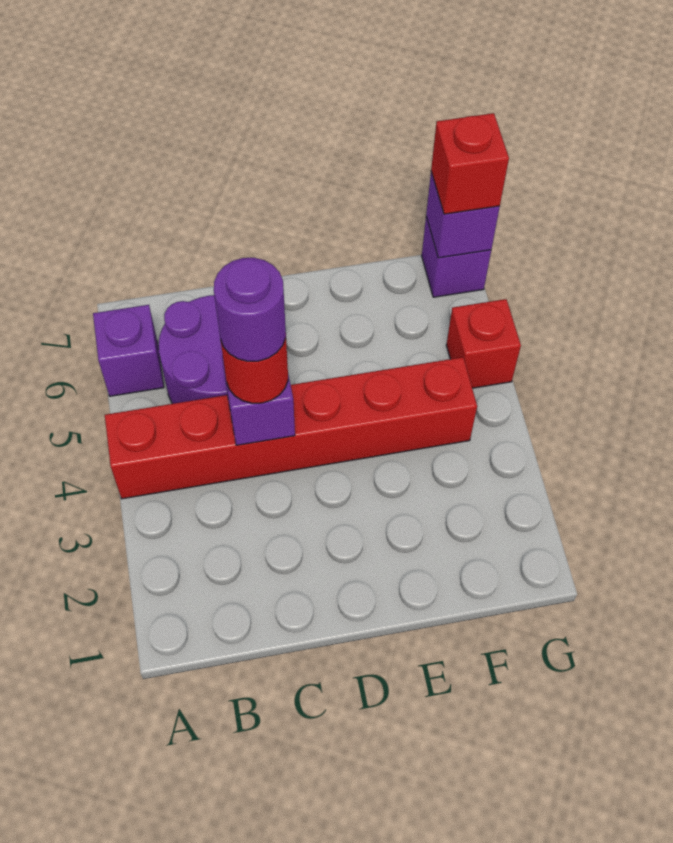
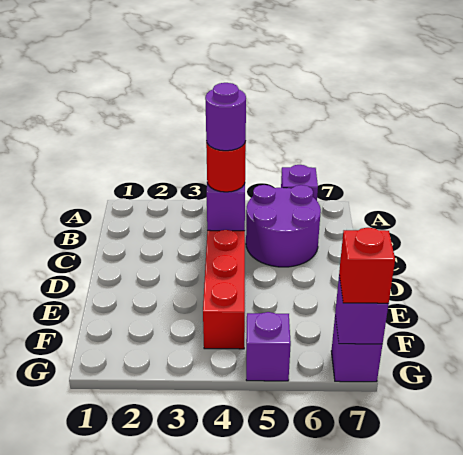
red brick G5 level 1 -> purple brick G5 level 1

